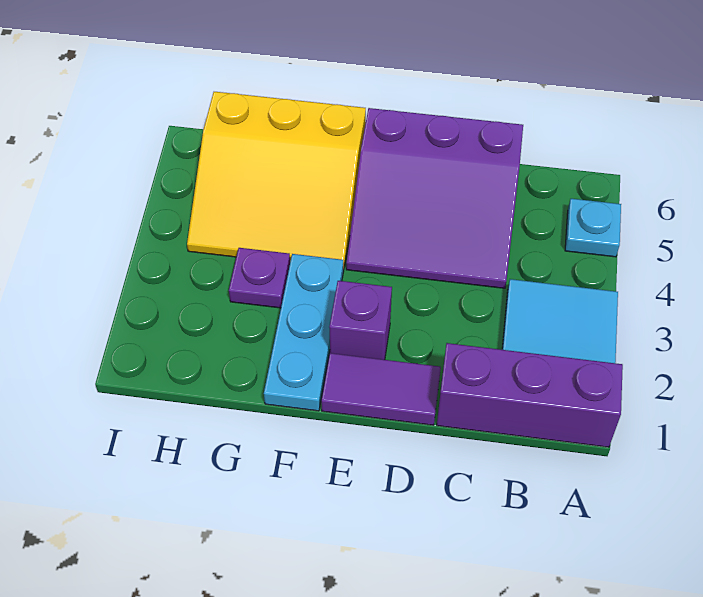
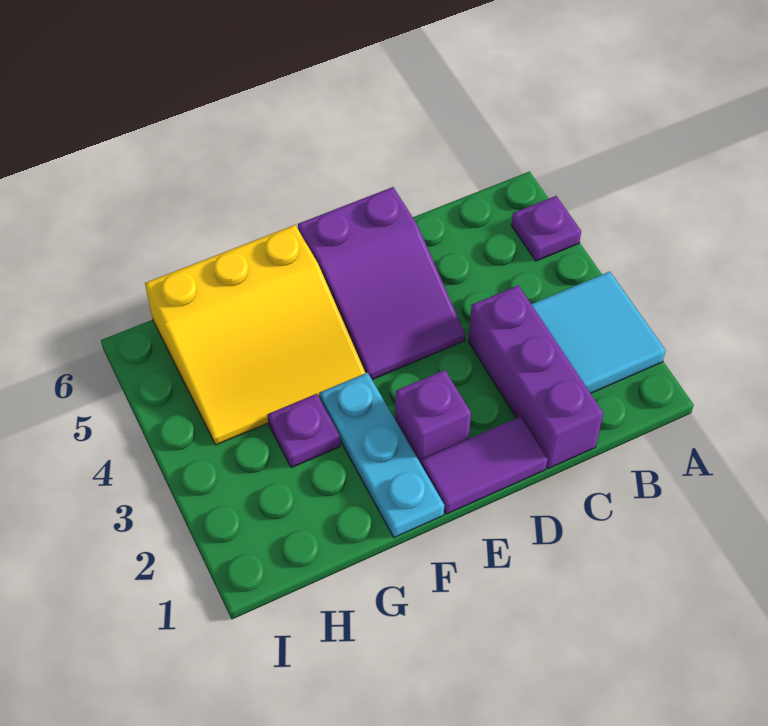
purple brick A1:C1 level 1 -> purple brick C1:C3 level 1
cyan plate A5 level 1 -> purple plate A5 level 1
purple slope C4:E6 level 1 top 6 -> purple slope D4:E6 level 1 top 6

